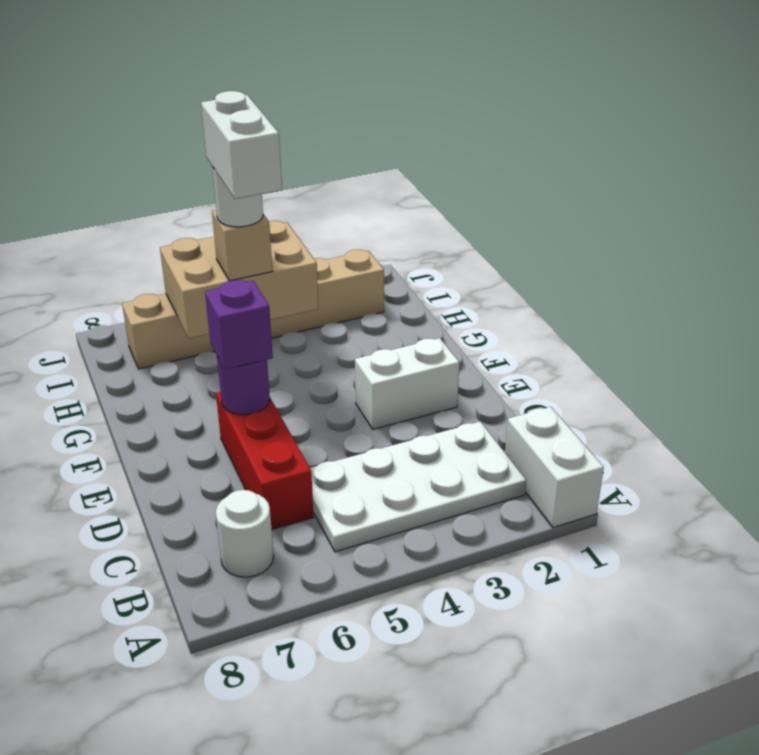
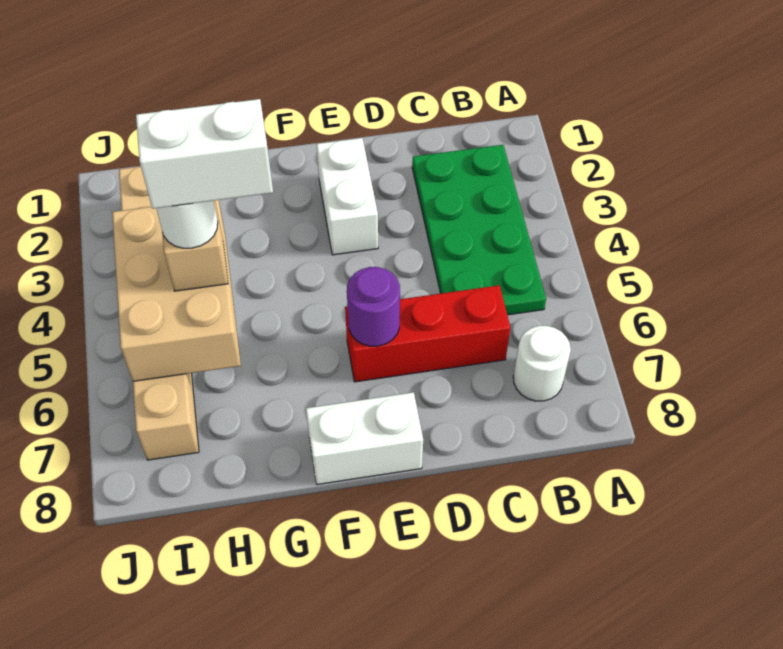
white brick A1:B1 level 1 -> white brick E8:F8 level 1
white plate B2:C5 level 1 -> green plate B2:C5 level 1
purple brick E6 level 3 -> none

